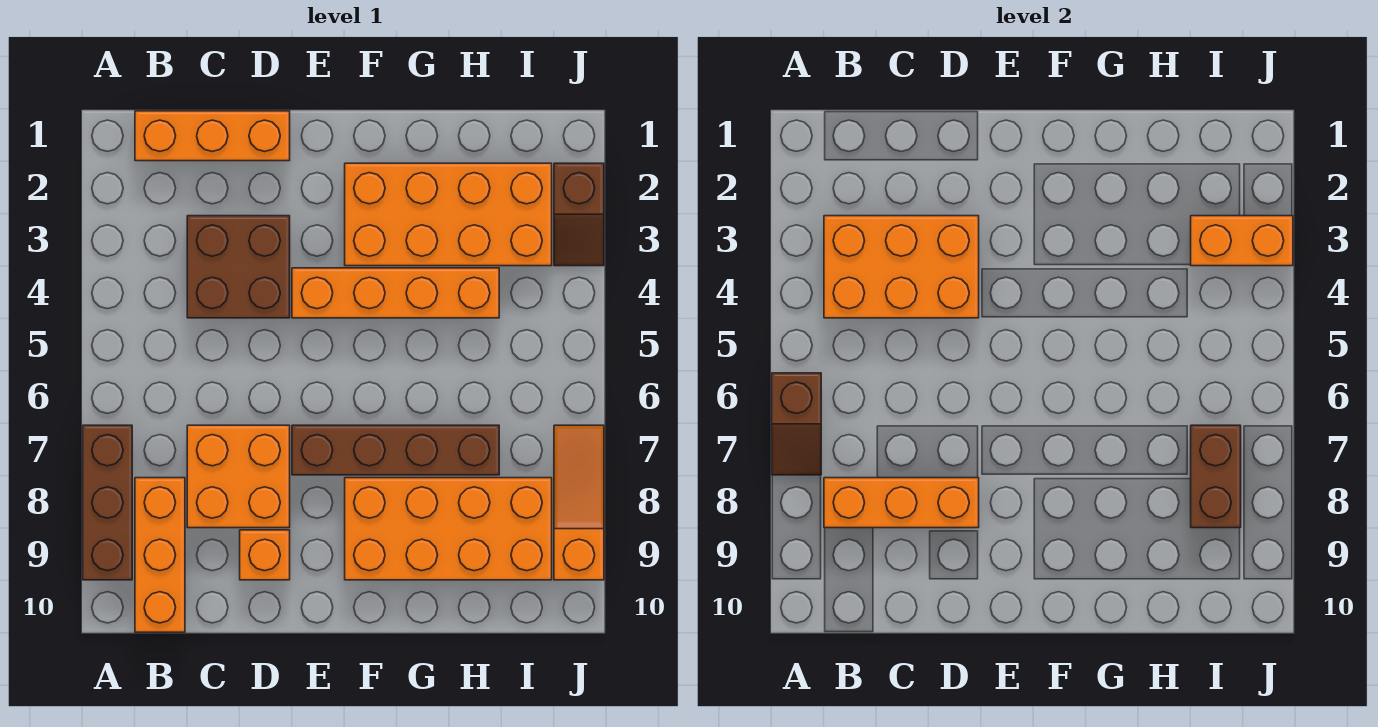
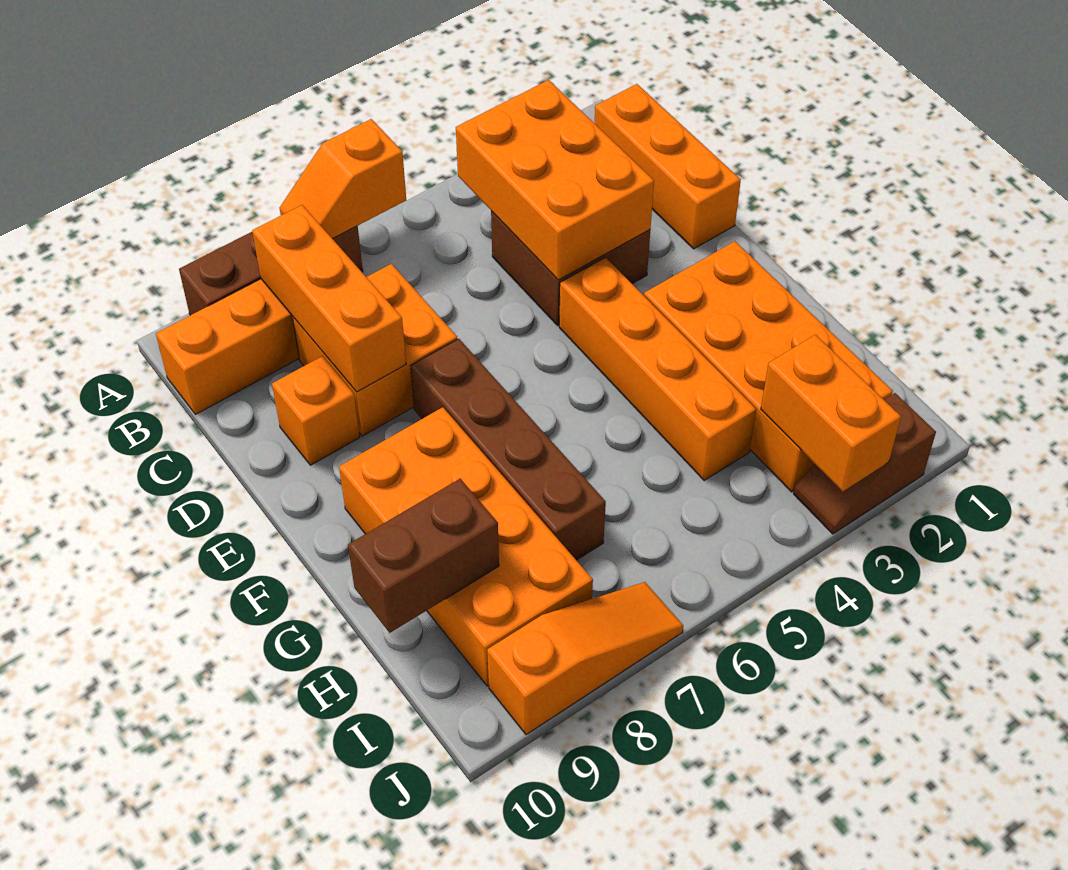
brown slope A6:A7 level 2 top 6 -> orange slope A6:A7 level 2 top 6
brown brick I7:I8 level 2 -> brown brick H9:H10 level 2

